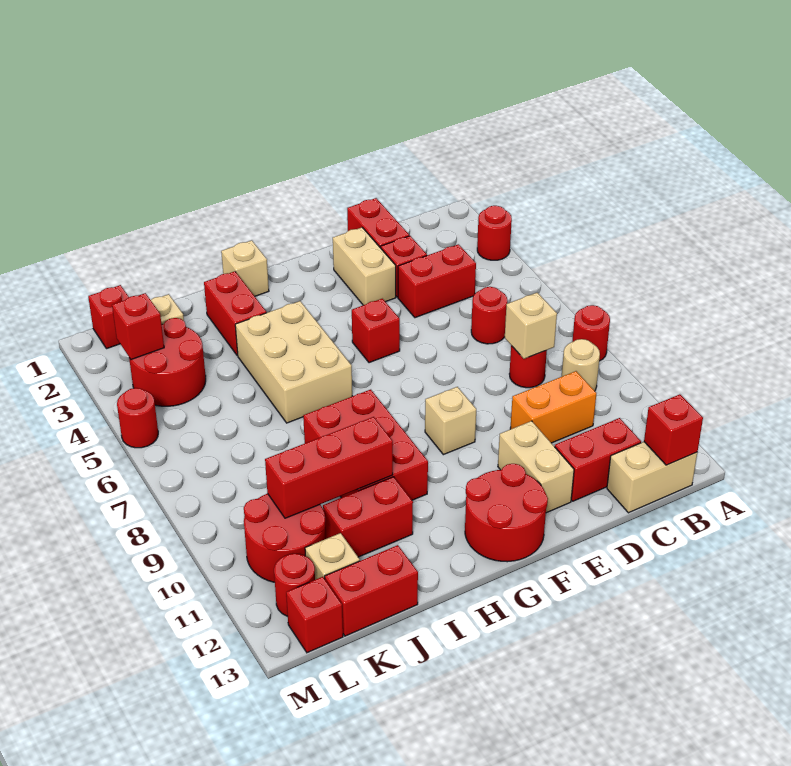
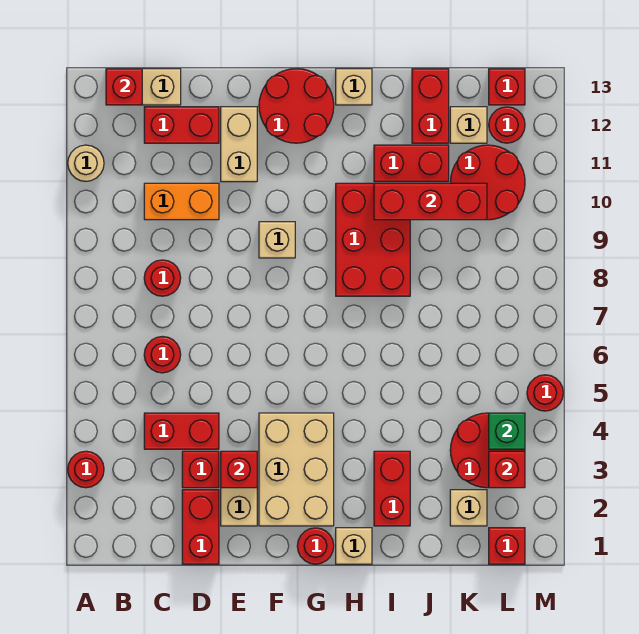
red round brick A8 level 1 -> red round brick G1 level 1
tan round brick B9 level 1 -> tan round brick A11 level 1
tan brick C8 level 2 -> tan brick H13 level 1
red brick F5 level 1 -> red brick E3 level 2
tan brick H4:I6 level 1 -> tan brick F2:G4 level 1
red brick J13:K13 level 1 -> red brick J12:J13 level 1
none -> green brick L4 level 2

